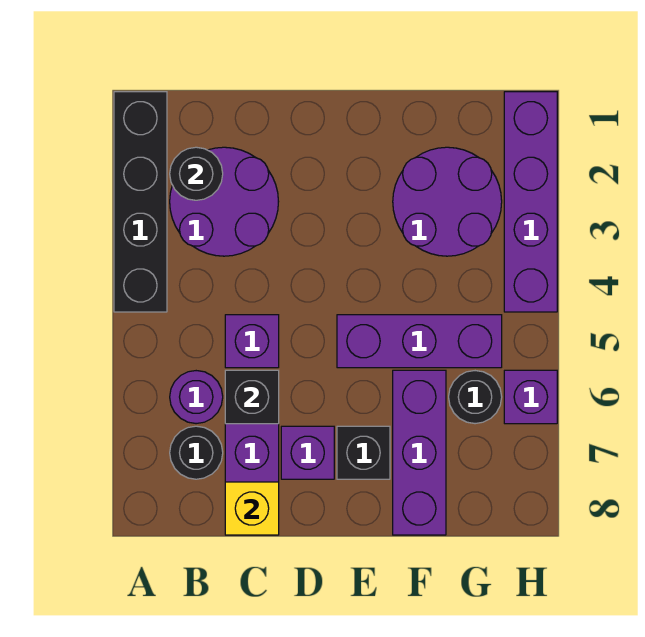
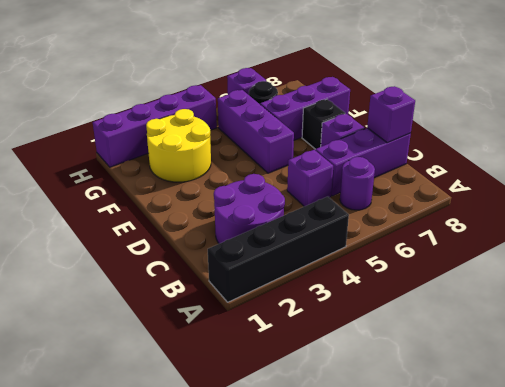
black round brick B2 level 2 -> none
black round brick B7 level 1 -> none
black brick C6 level 2 -> none
yellow brick C8 level 2 -> purple brick C8 level 2
purple round brick F2:G3 level 1 -> yellow round brick F2:G3 level 1

